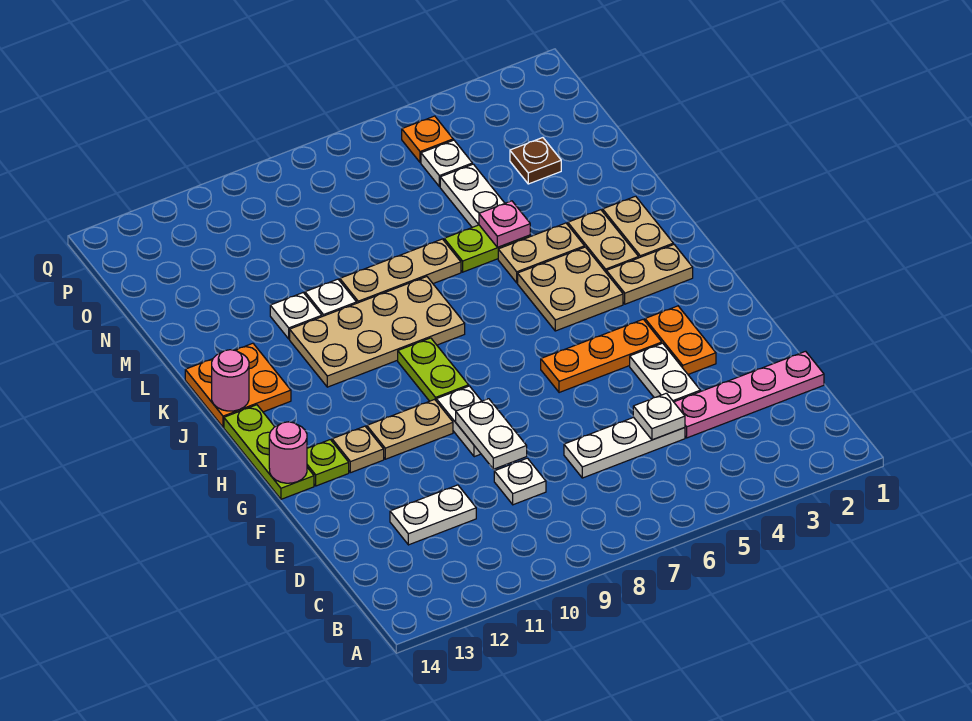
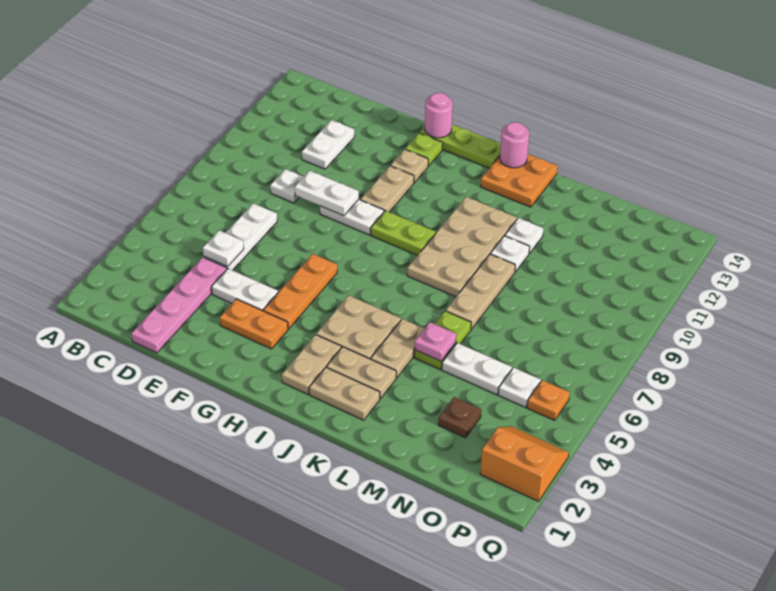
none -> orange slope P2:Q3 level 1 top 2

